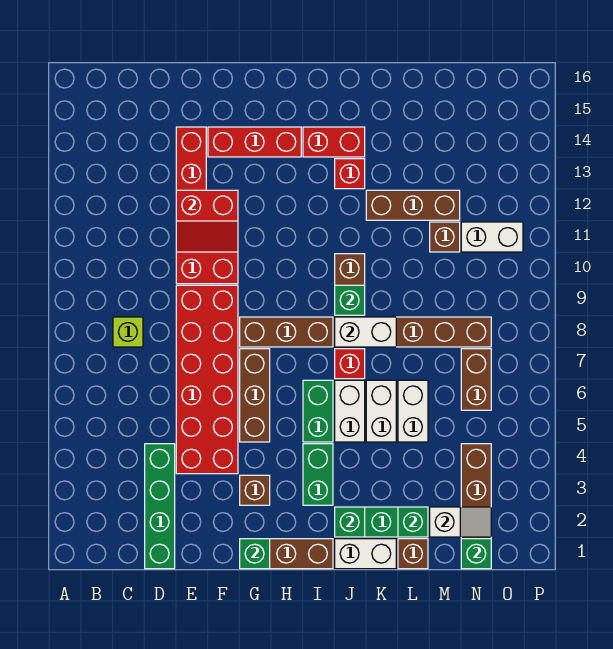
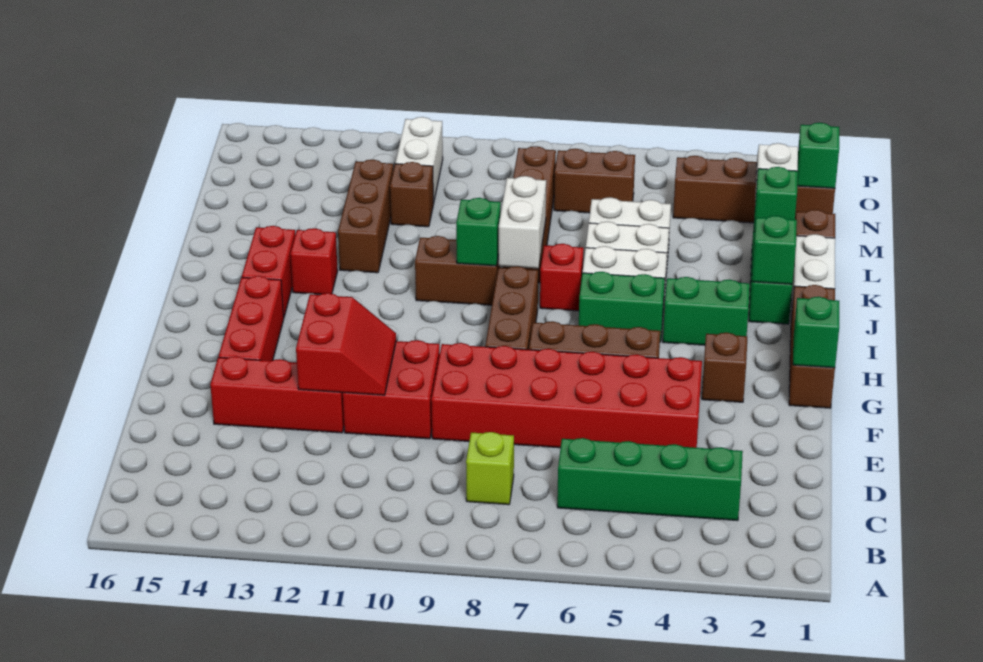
green brick D1:D4 level 1 -> green brick C3:C6 level 1

